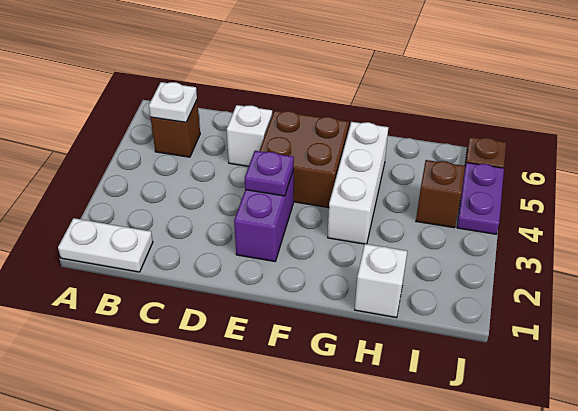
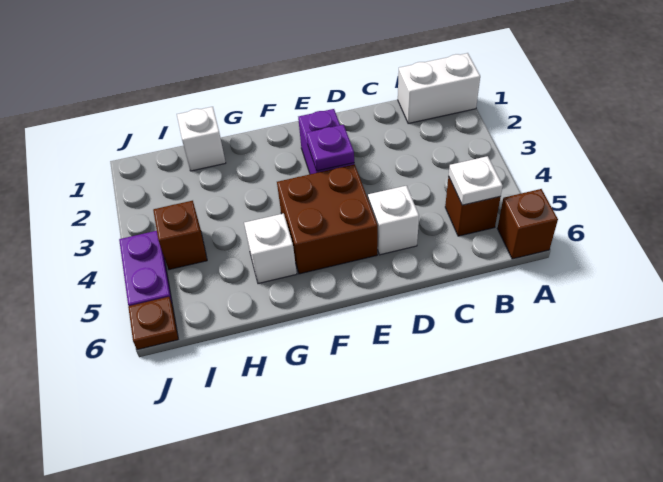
white plate A1:B1 level 1 -> white brick A1:B1 level 1
none -> brown brick A6 level 1
white brick G3:G5 level 1 -> white brick G5 level 1

